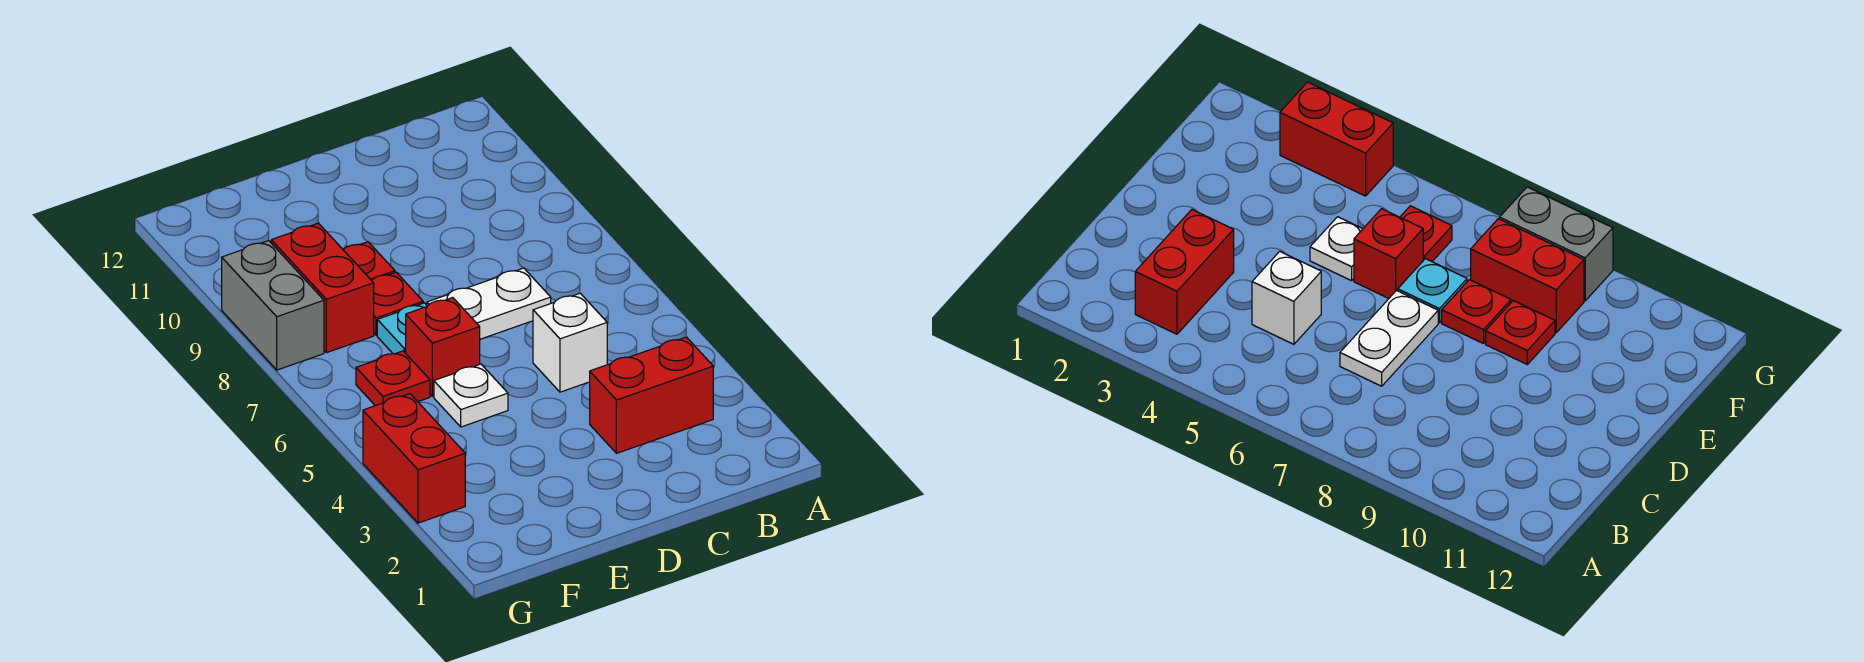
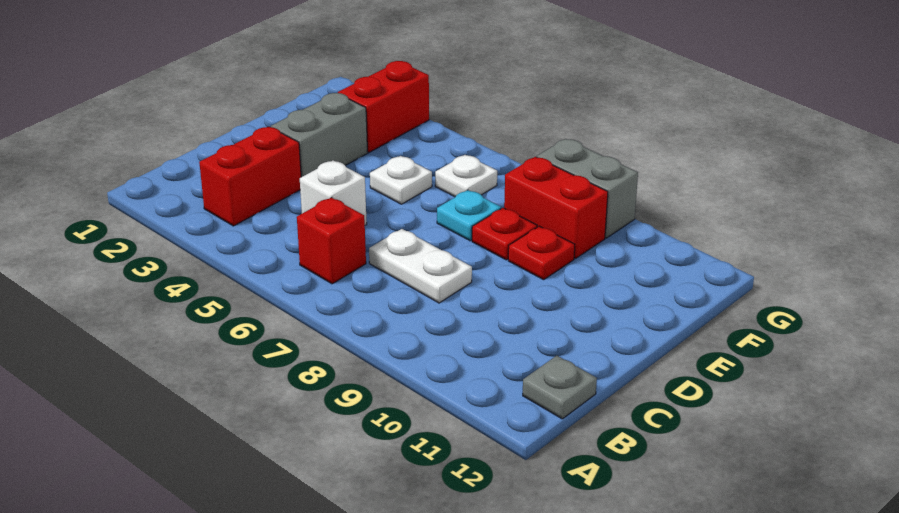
none -> grey plate B12 level 1
white plate C7:D7 level 1 -> white plate C7:C8 level 1
none -> grey brick D3:E3 level 1
red brick E6 level 1 -> red brick B6 level 1
red plate F6 level 1 -> white plate F6 level 1
red brick G3:G4 level 1 -> red brick F3:G3 level 1

